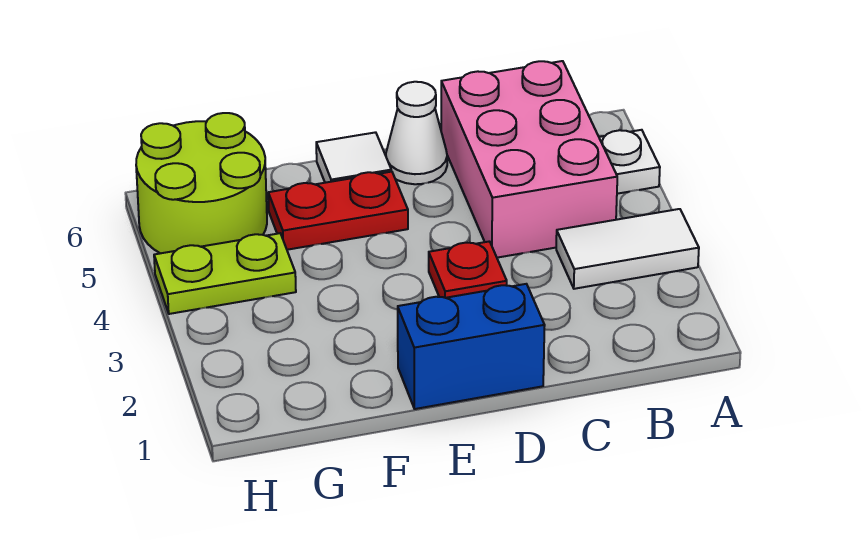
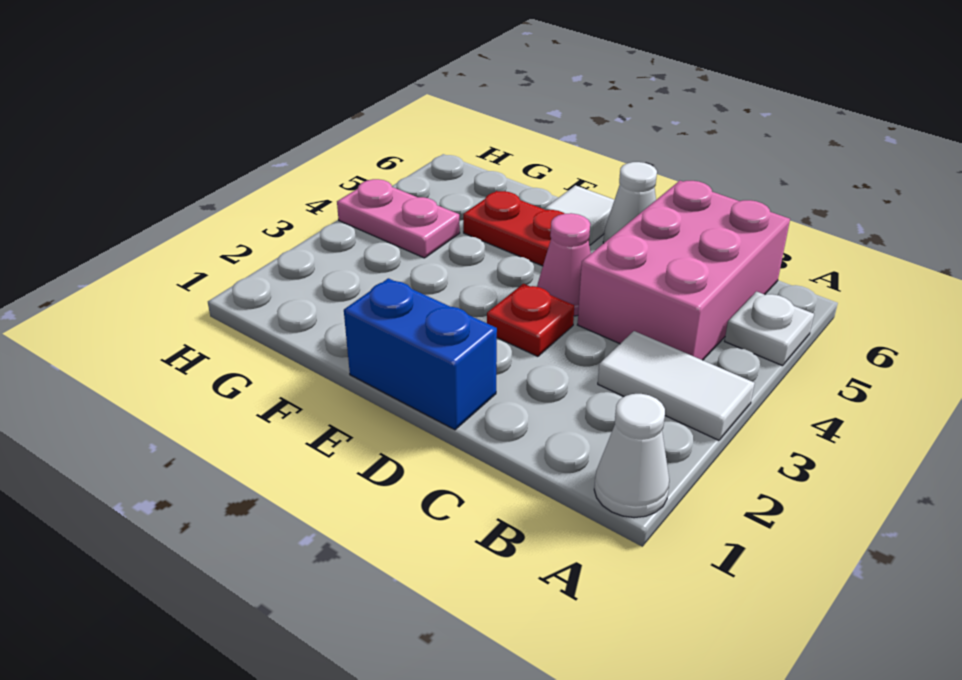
none -> white cone A1 level 1
none -> pink cone D4 level 1
lime plate G4:H4 level 1 -> pink plate G4:H4 level 1
lime round brick G5:H6 level 1 -> none

